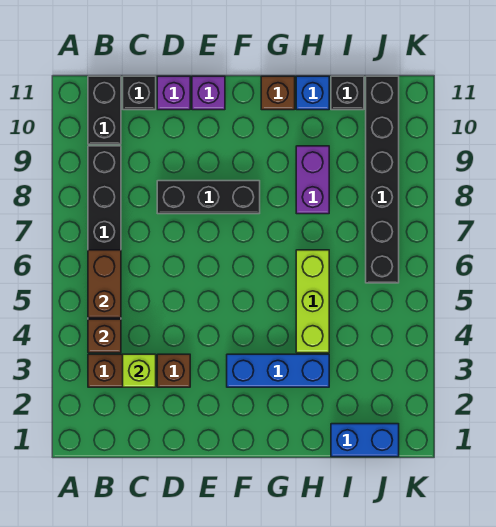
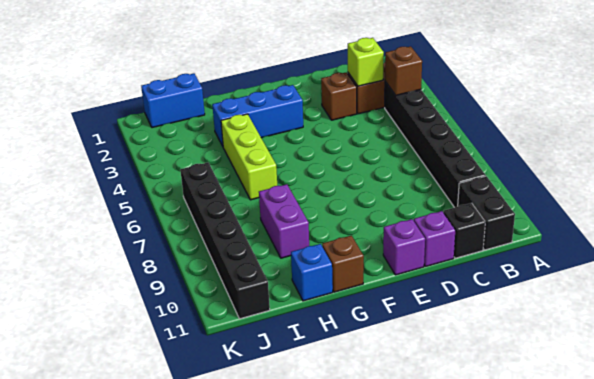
brown brick B5:B6 level 2 -> none
black brick D8:F8 level 1 -> none
black brick I11 level 1 -> none

